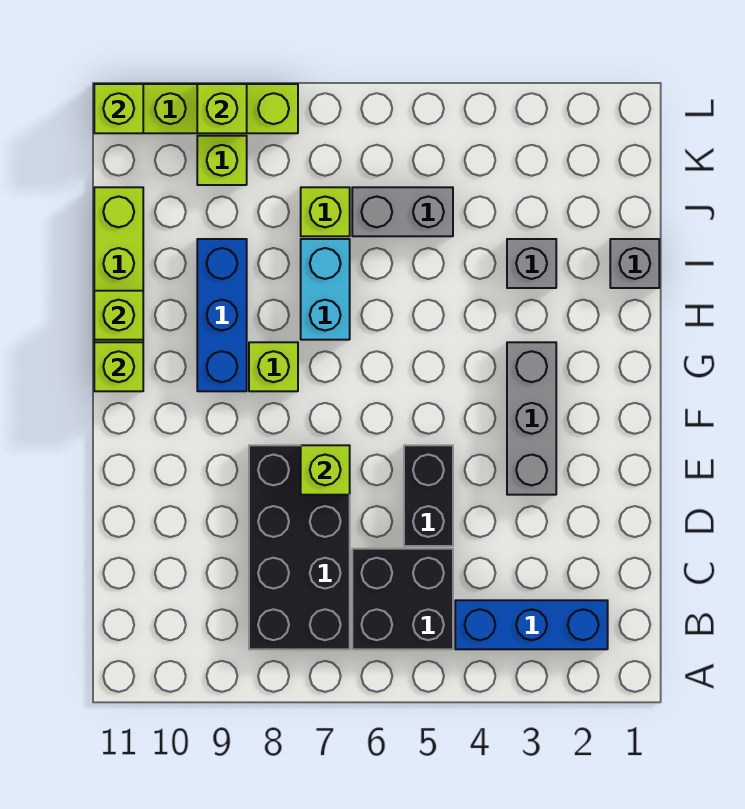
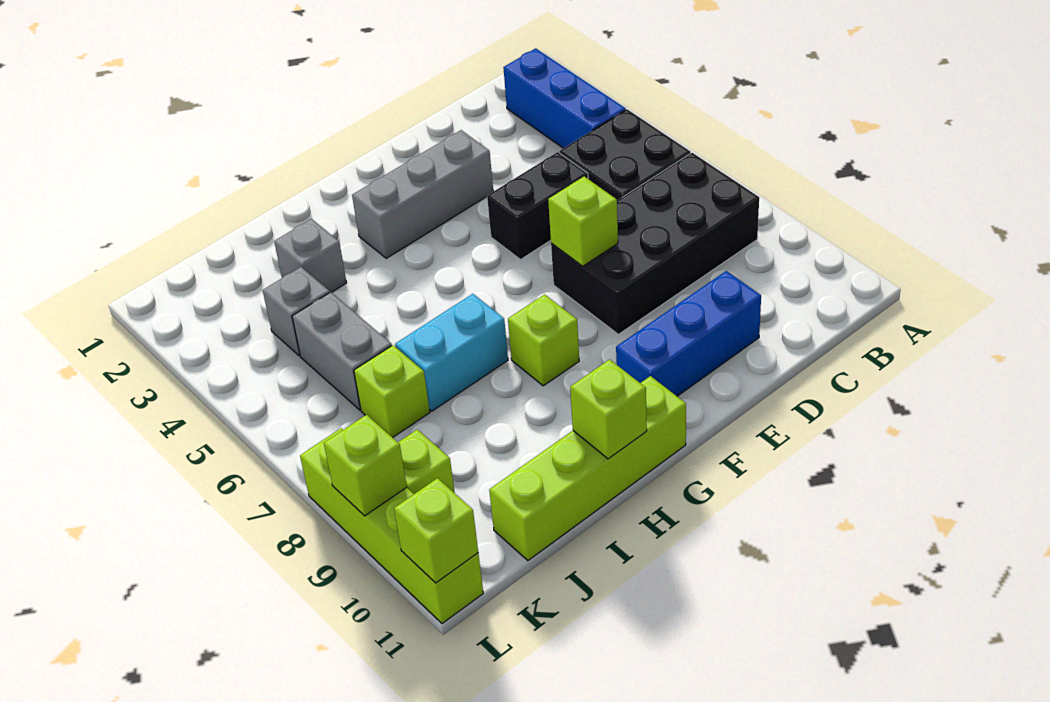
blue brick G9:I9 level 1 -> blue brick D10:F10 level 1
lime brick G11 level 2 -> none
grey brick I1 level 1 -> grey brick J4 level 1

